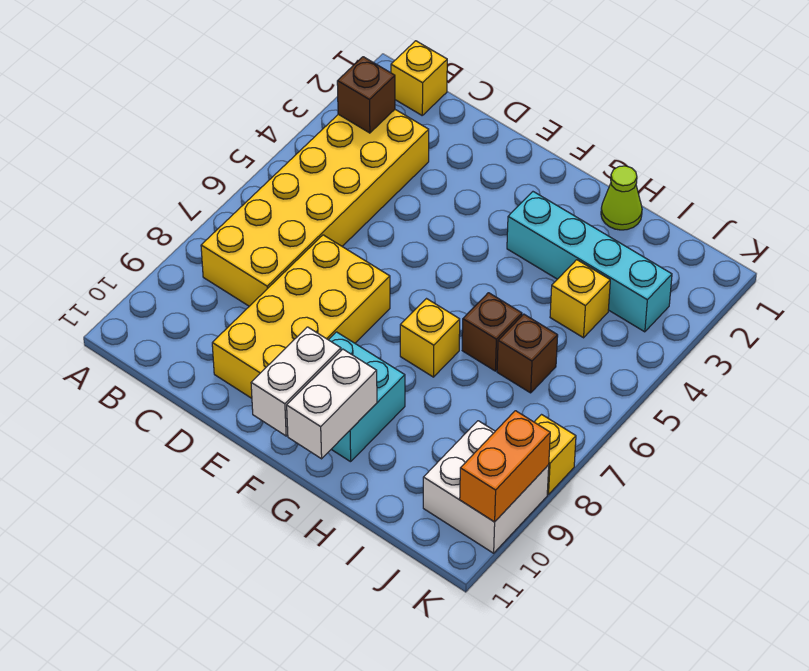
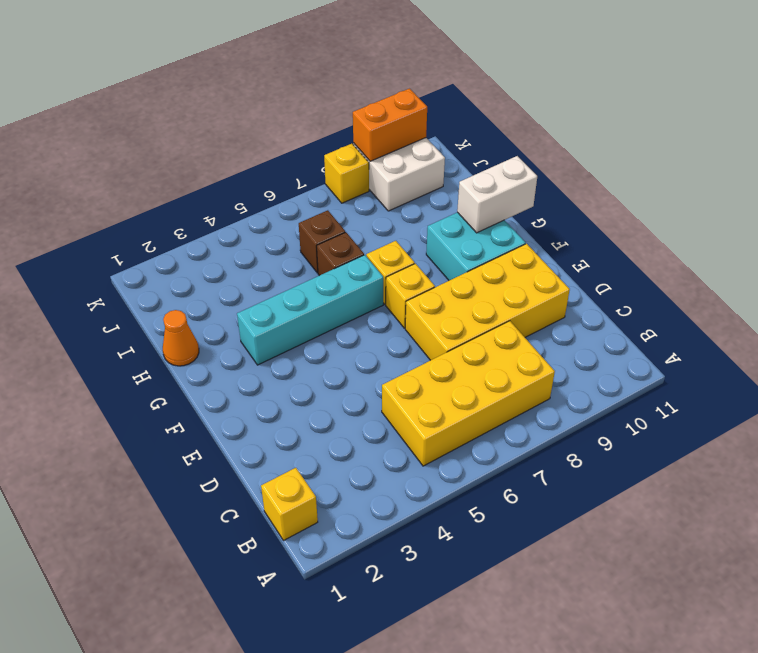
yellow brick B3:C8 level 1 -> yellow brick B5:C8 level 1
brown brick B3 level 2 -> none
white brick F10:F11 level 2 -> none
cyan brick G3:J3 level 1 -> cyan brick G3:G6 level 1
lime cone H1 level 1 -> orange cone H1 level 1
yellow brick I4 level 1 -> yellow brick F7 level 1

